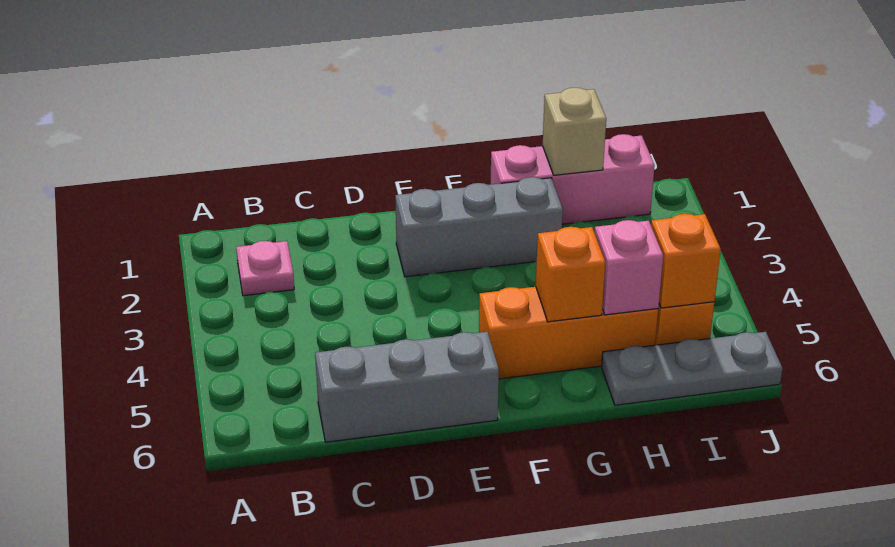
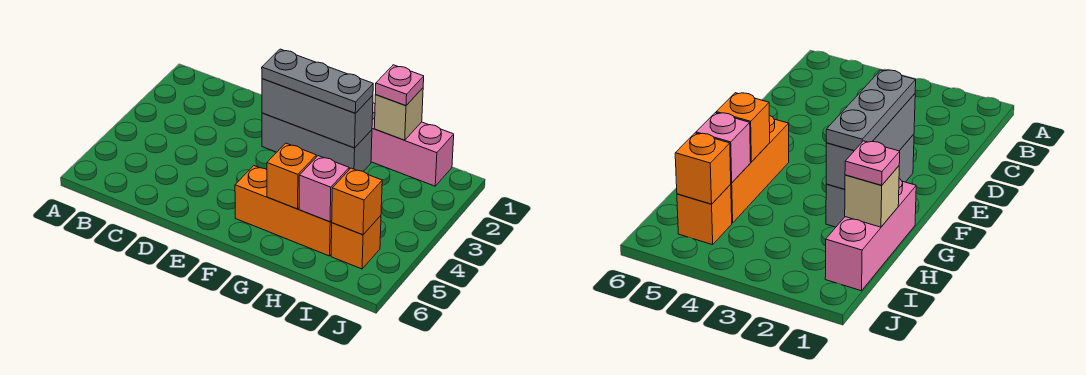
pink plate B2 level 1 -> pink plate H1 level 3
grey brick C6:E6 level 1 -> grey brick E2:G2 level 2
grey plate H6:J6 level 1 -> grey plate E2:G2 level 3

